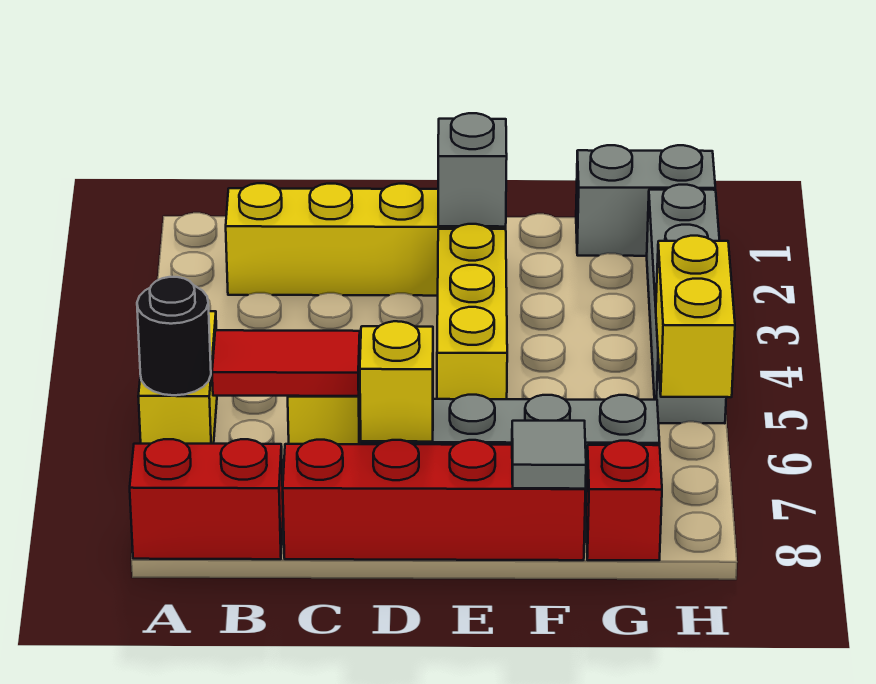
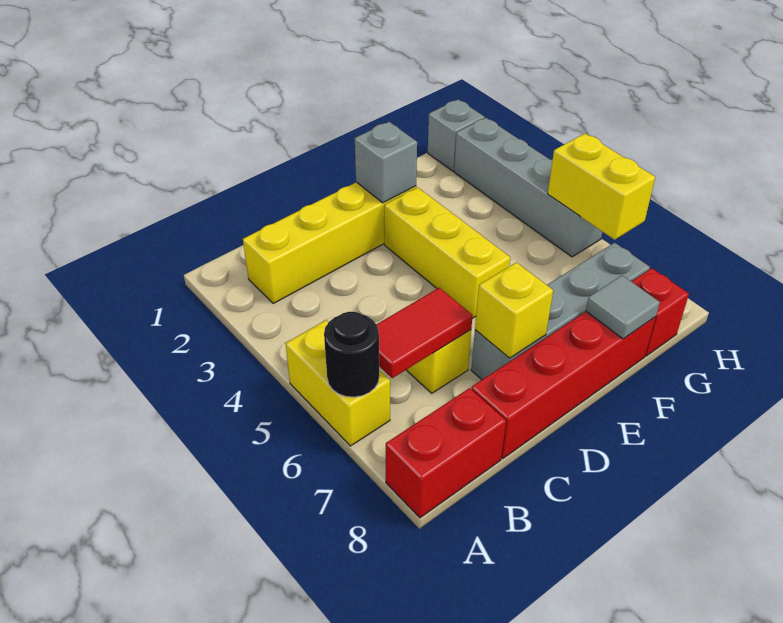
grey brick G1:H1 level 1 -> grey brick H1 level 1

